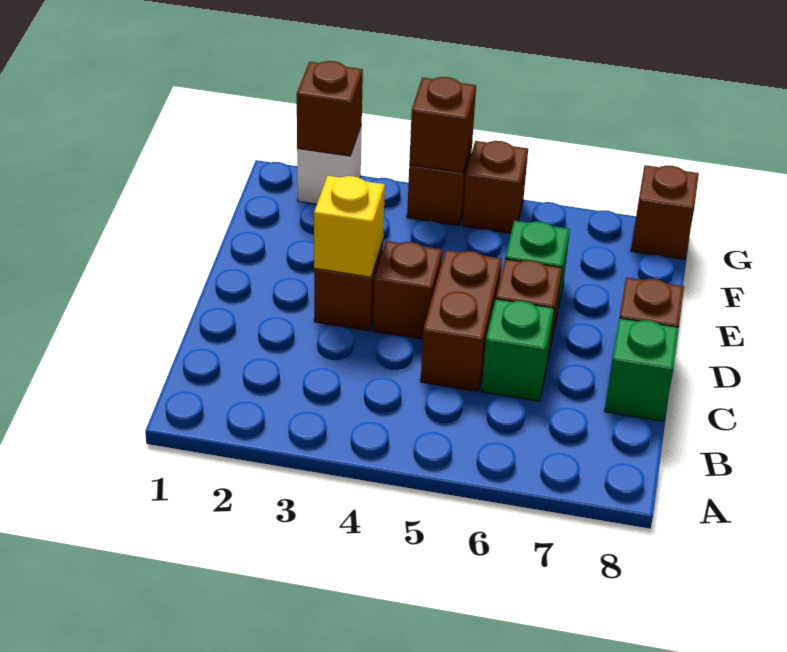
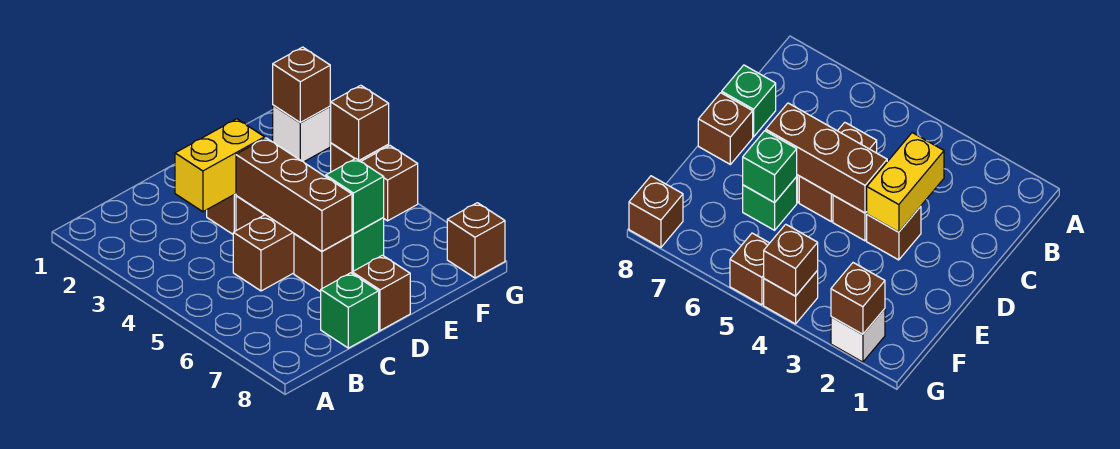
green brick C6 level 1 -> green brick E6 level 2
yellow brick D3 level 2 -> yellow brick C3:D3 level 2
none -> brown brick D4:D6 level 2

